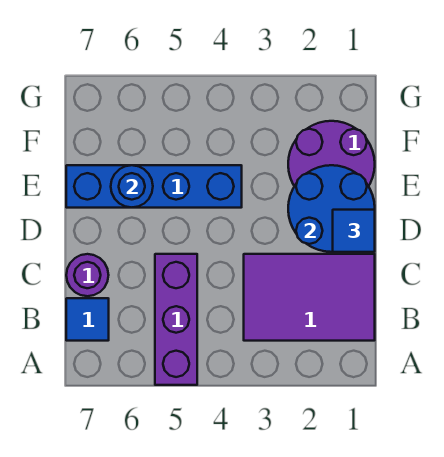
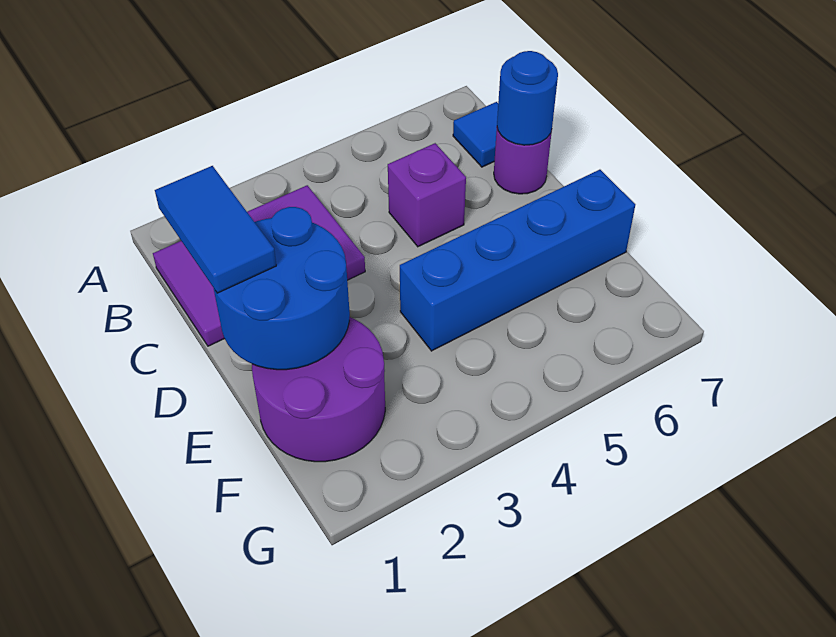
purple brick A5:C5 level 1 -> purple brick C5 level 1
blue tile D1 level 3 -> blue tile C1:D1 level 3
blue round brick E6 level 2 -> blue round brick C7 level 2

